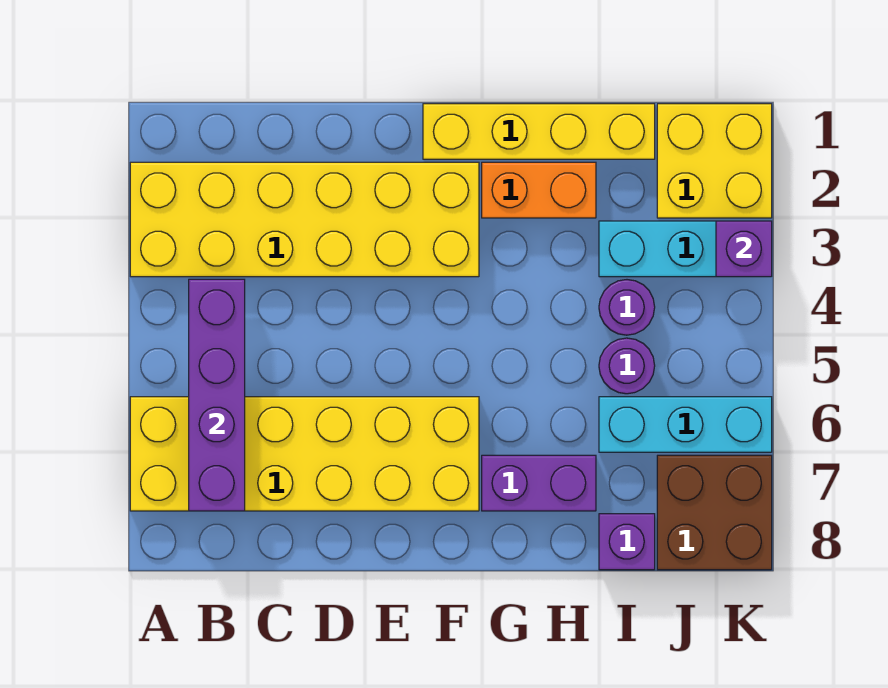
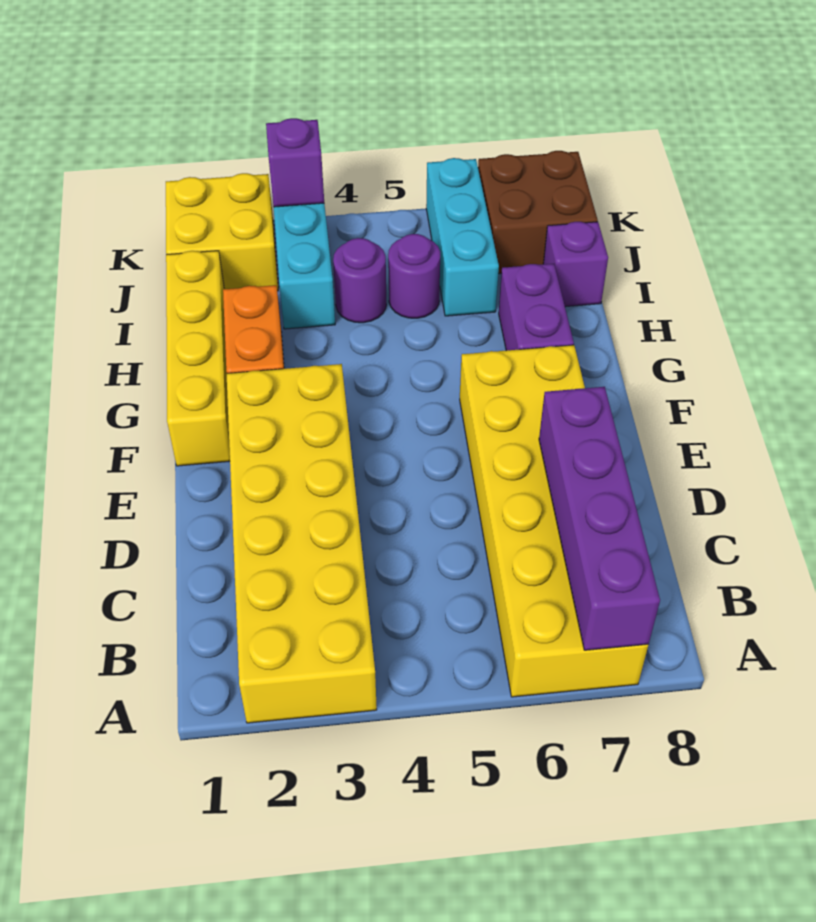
purple brick B4:B7 level 2 -> purple brick A7:D7 level 2

